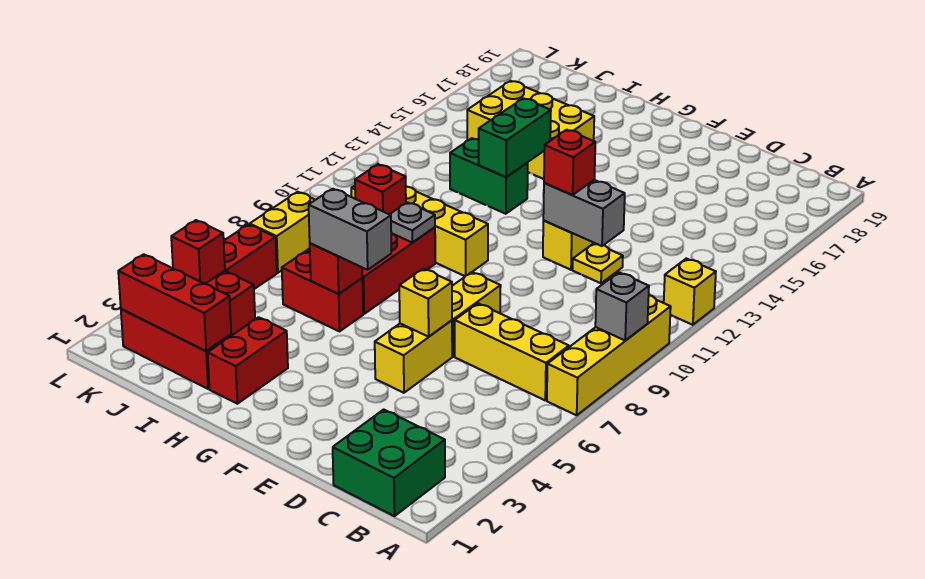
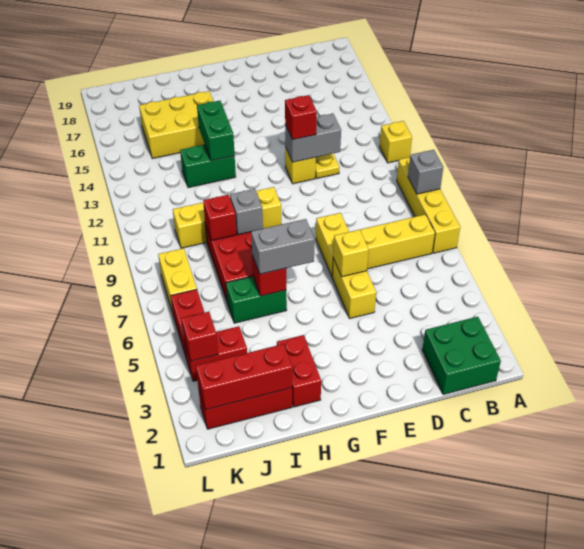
red brick H6:I6 level 1 -> green brick H6:I6 level 1
grey plate H9 level 2 -> grey brick H9 level 2

